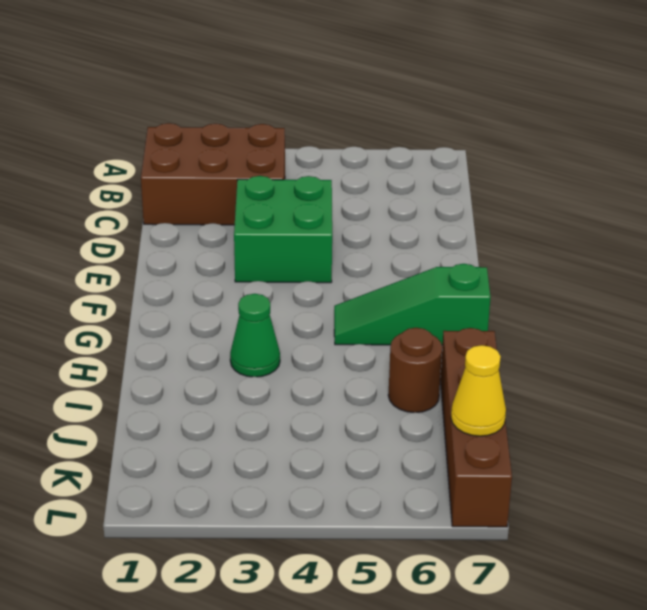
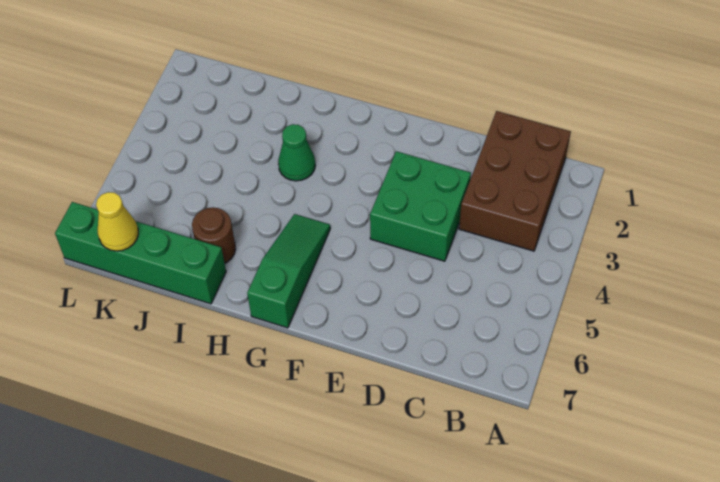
brown brick I7:L7 level 1 -> green brick I7:L7 level 1

